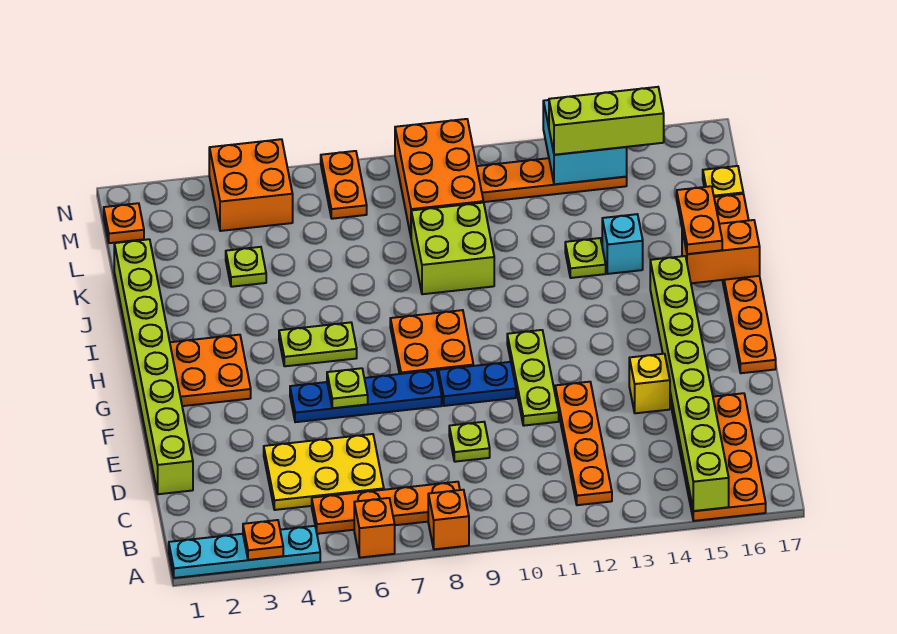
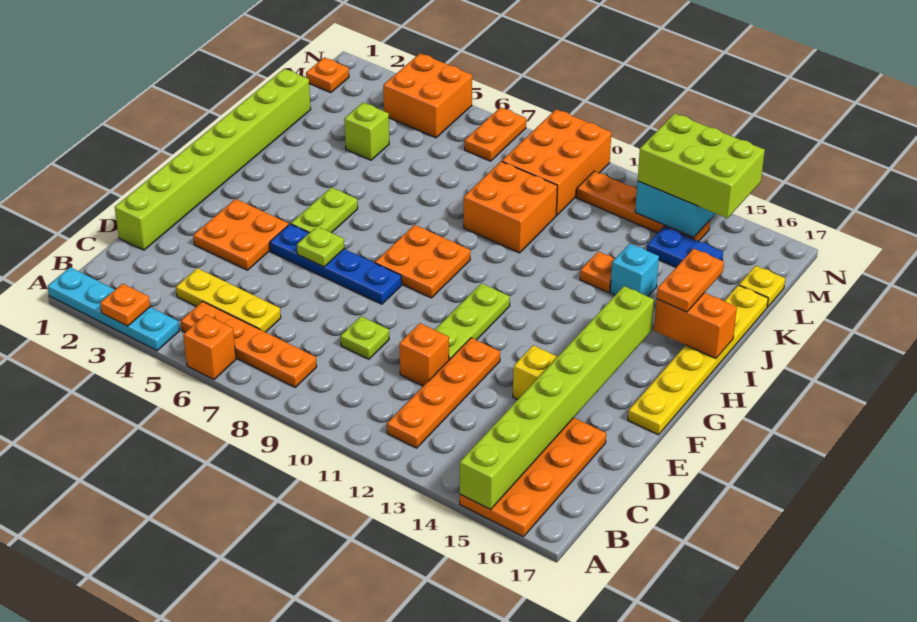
orange brick A8 level 1 -> orange brick D11 level 1
yellow plate C4:D6 level 1 -> yellow plate C4:C6 level 1
blue plate F9:F10 level 1 -> blue plate L14:L15 level 1
orange plate F17:K17 level 1 -> yellow plate F17:K17 level 1
orange plate G2:H3 level 1 -> orange plate E3:F4 level 1
lime plate H5:H6 level 1 -> lime plate G5:H5 level 1
lime brick J9:K10 level 1 -> orange brick J9:K10 level 1
lime plate J13 level 1 -> orange plate J13 level 1
lime plate K4 level 1 -> lime brick K4 level 1
lime brick M13:M15 level 3 -> lime brick M13:N15 level 3

